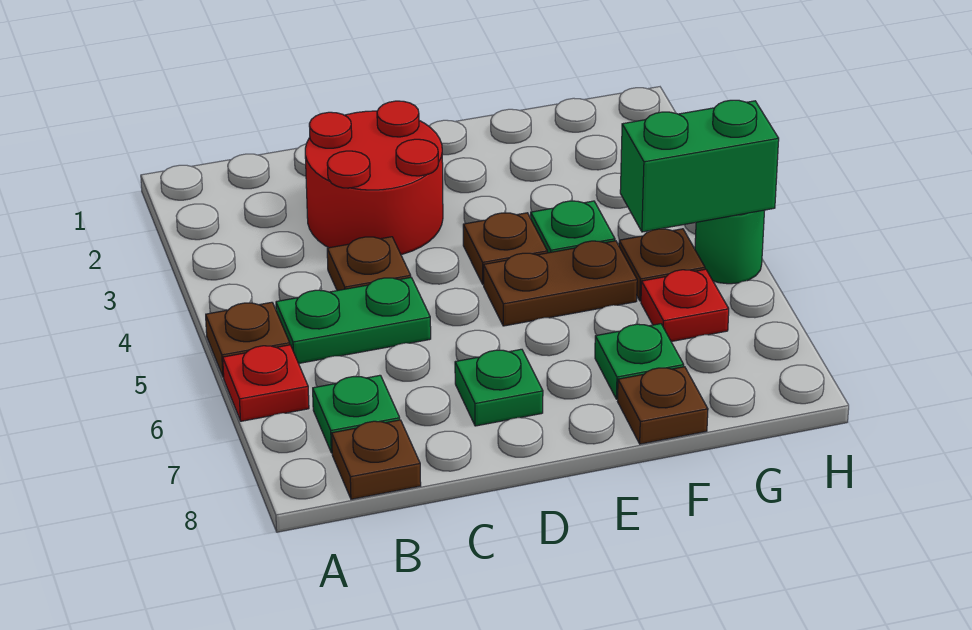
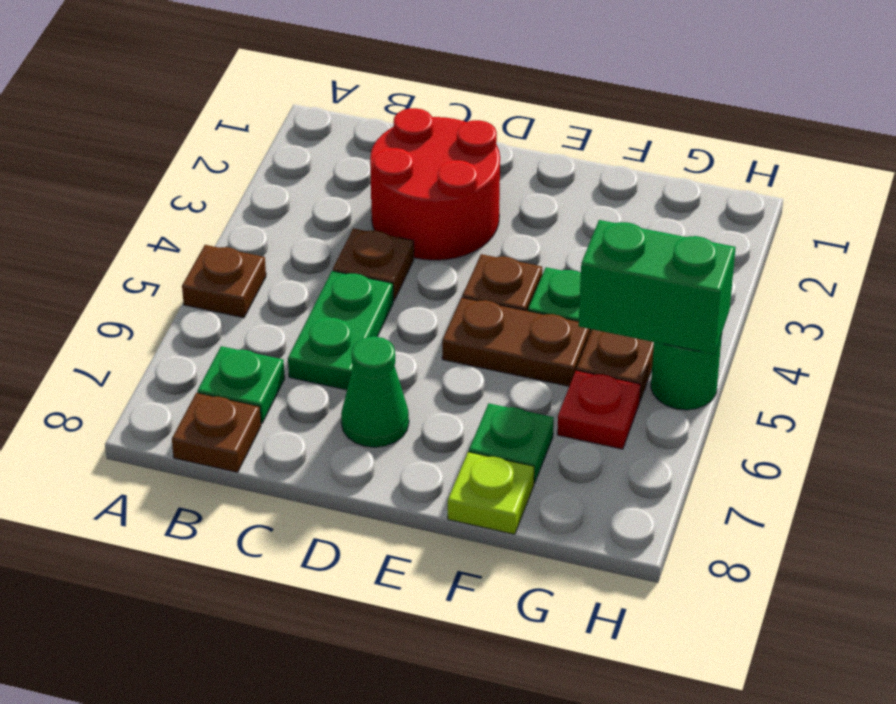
red plate A6 level 1 -> none
green plate B5:C5 level 1 -> green plate C5:C6 level 1
green plate D7 level 1 -> green cone D7 level 1
brown plate F8 level 1 -> lime plate F8 level 1

